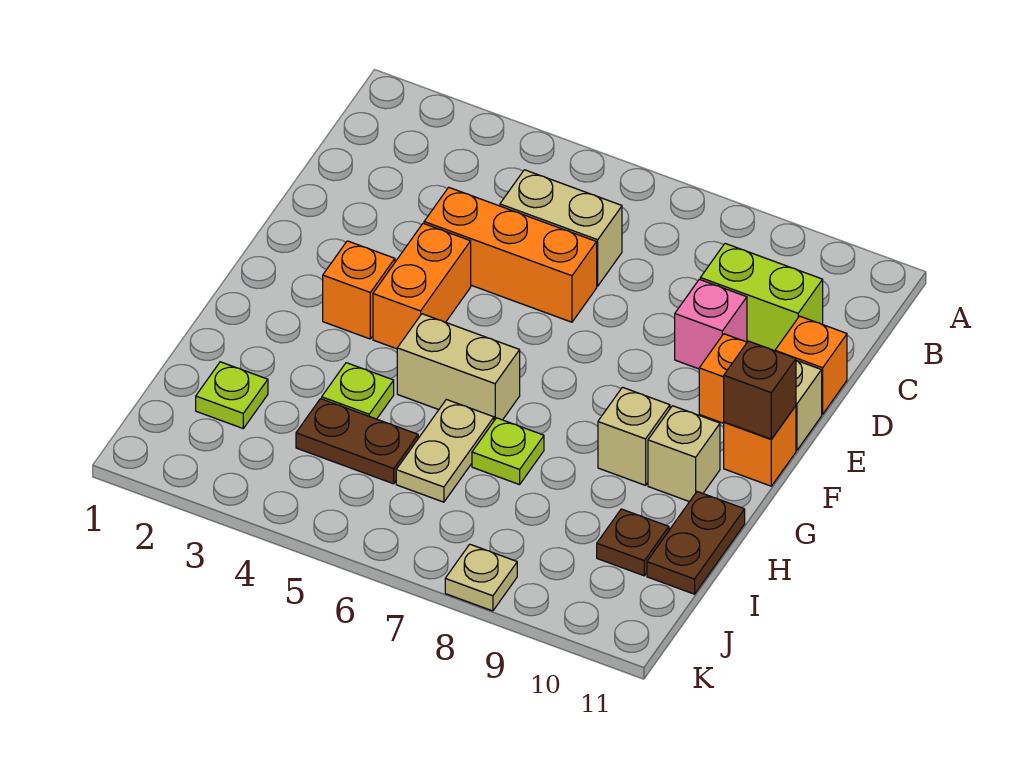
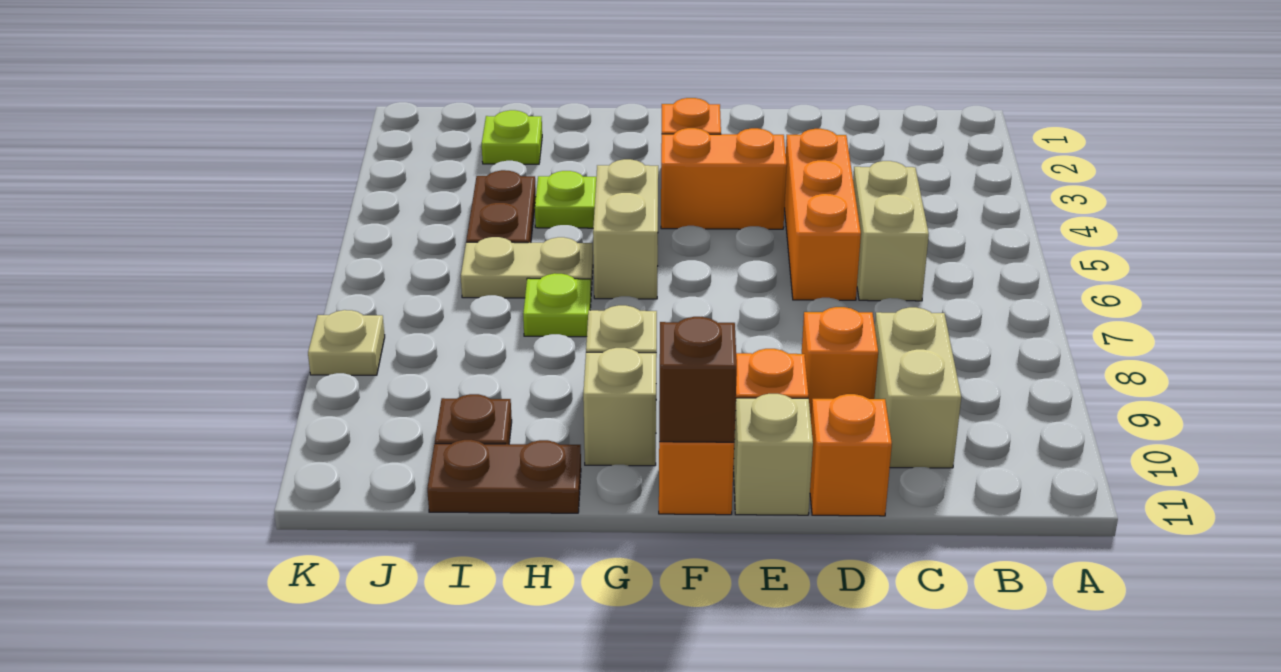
lime brick C9:C10 level 1 -> tan brick C9:C10 level 1
pink brick D9 level 1 -> orange brick D9 level 1

